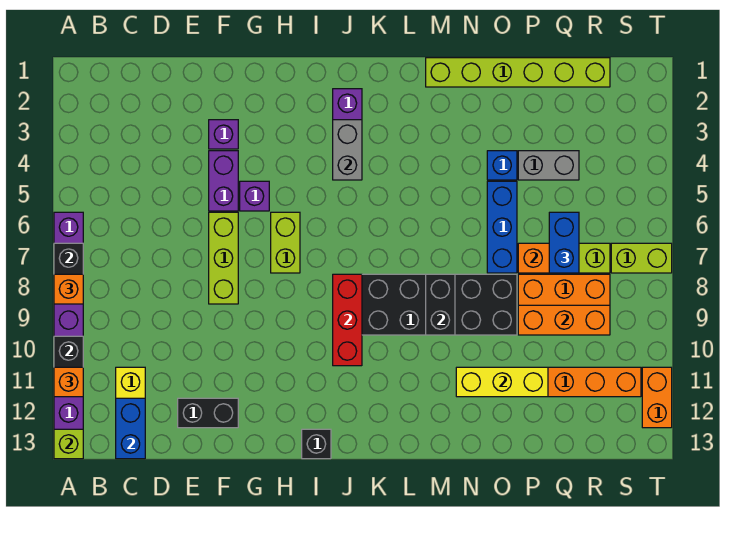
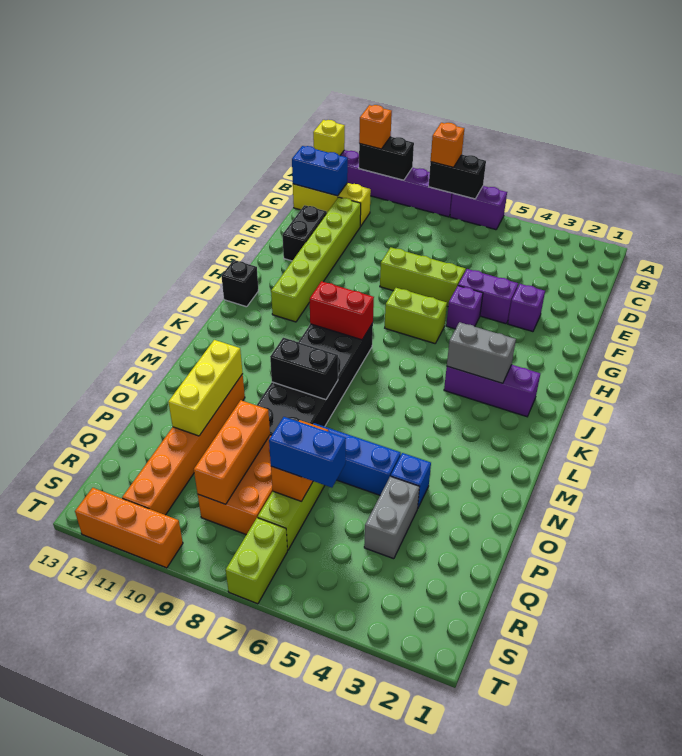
lime brick A13 level 2 -> yellow brick A13 level 2
red brick J8:J10 level 2 -> red brick J8:J9 level 2
lime brick M1:R1 level 1 -> lime brick D11:I11 level 1
orange brick T11:T12 level 1 -> orange brick T10:T12 level 1

